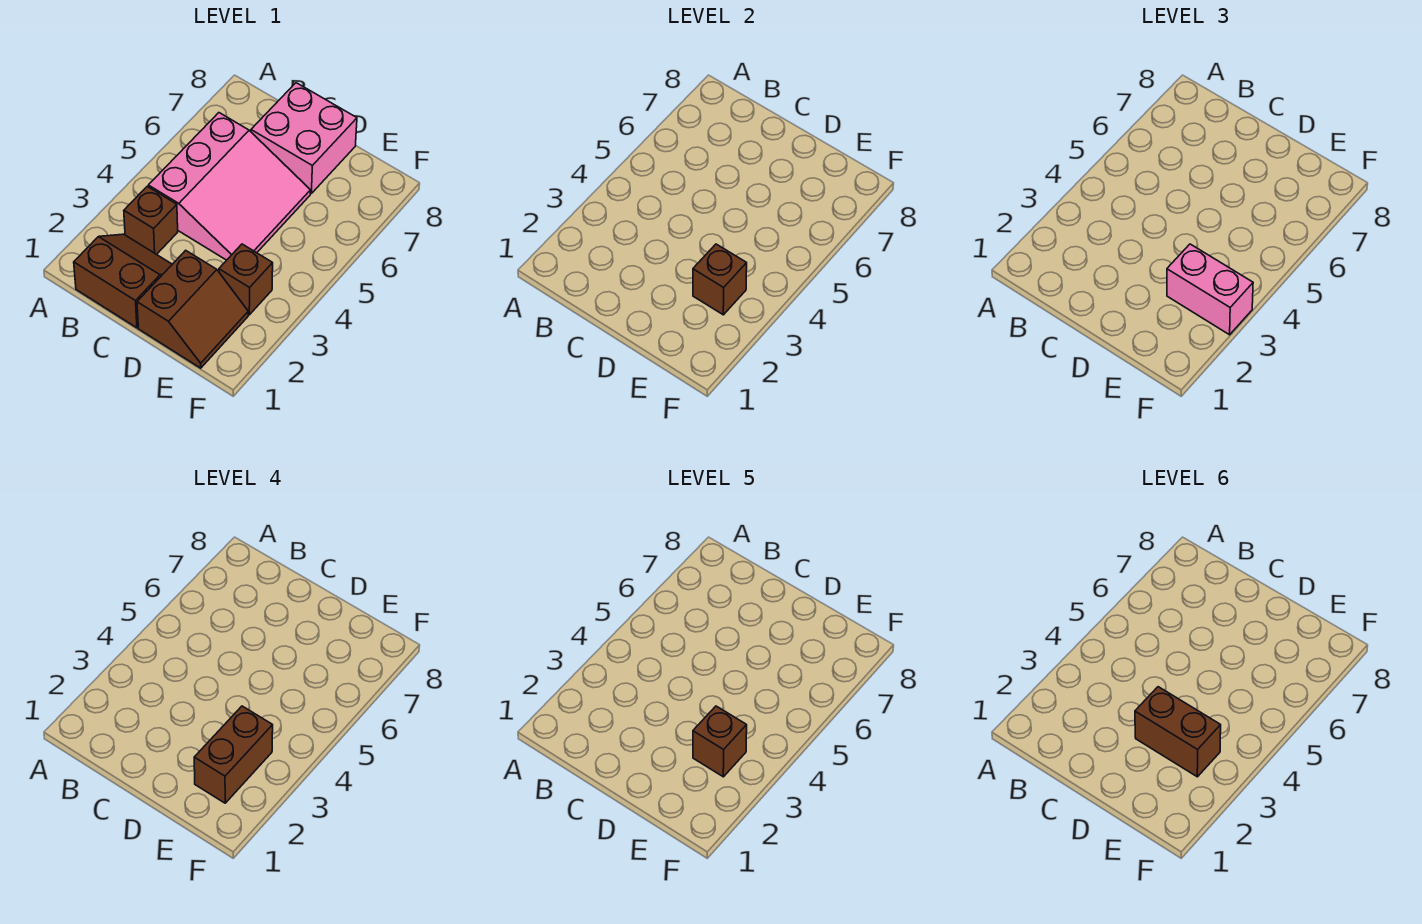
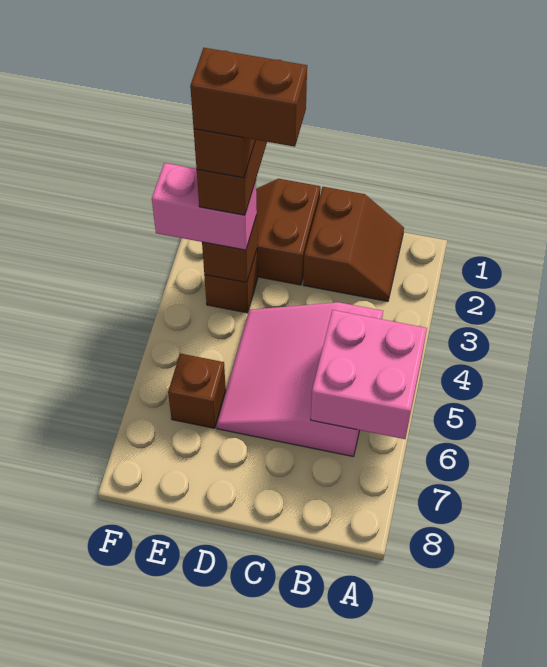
brown slope B1:C2 level 1 top 1 -> brown slope B1:C2 level 1 top C
brown brick B3 level 1 -> brown brick E6 level 1
pink brick C7:D8 level 1 -> pink brick A5:B6 level 2

